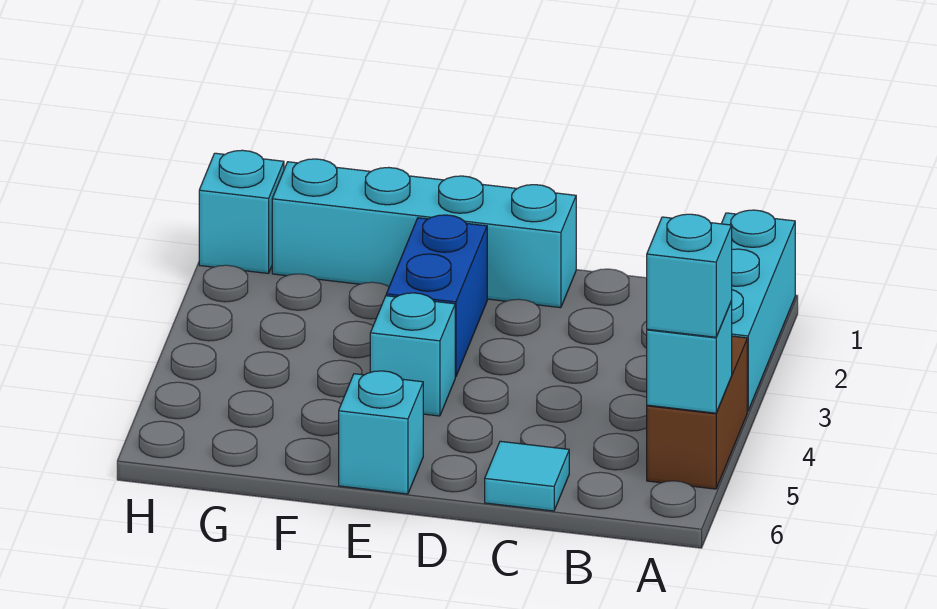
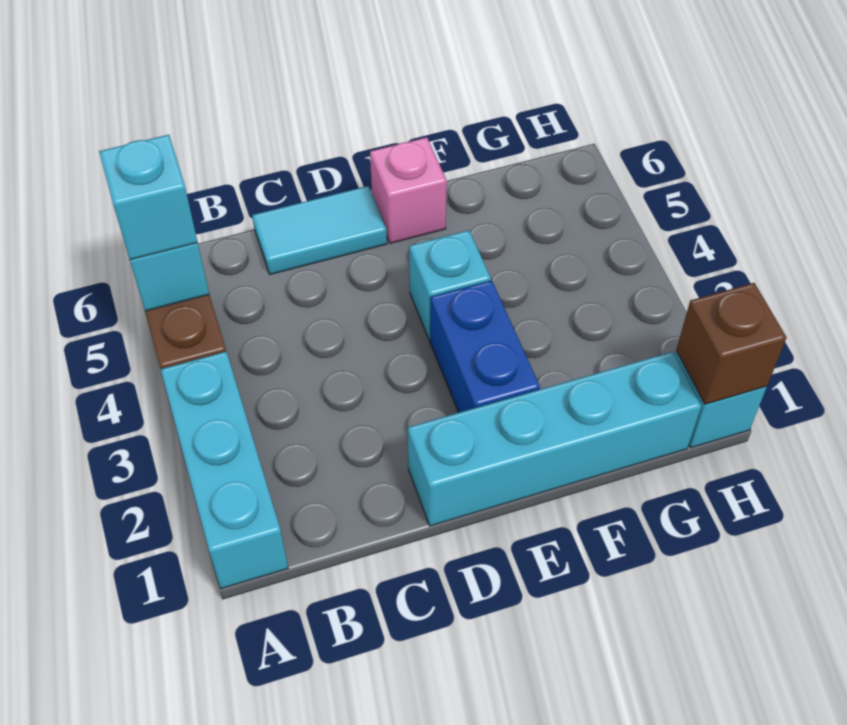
cyan tile C6 level 1 -> cyan tile C6:D6 level 1
cyan brick E6 level 1 -> pink brick E6 level 1
none -> brown brick H1 level 2

